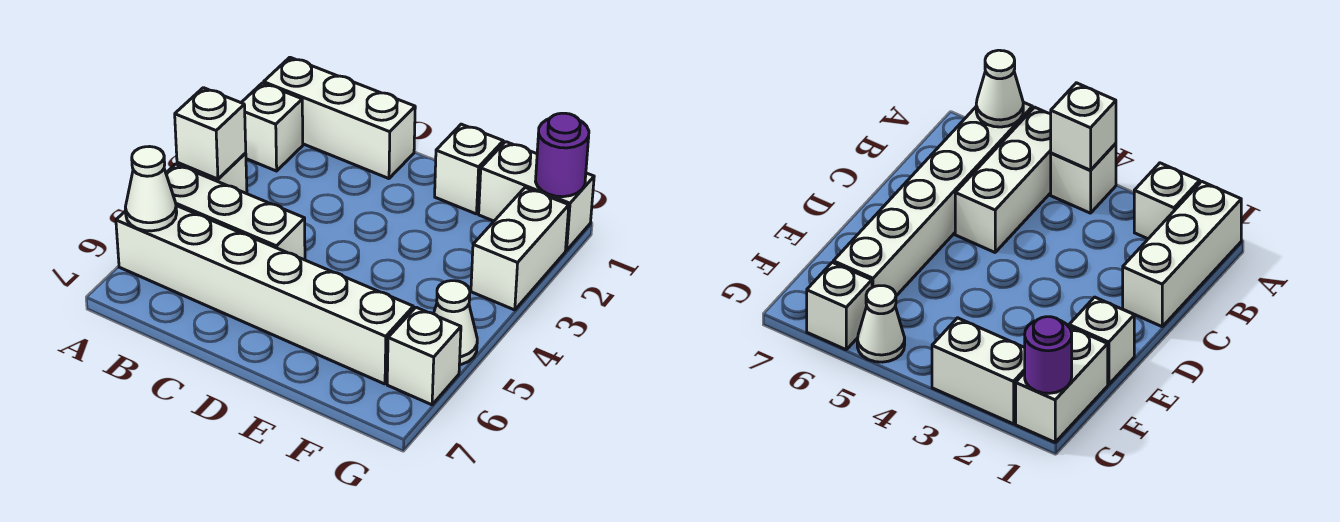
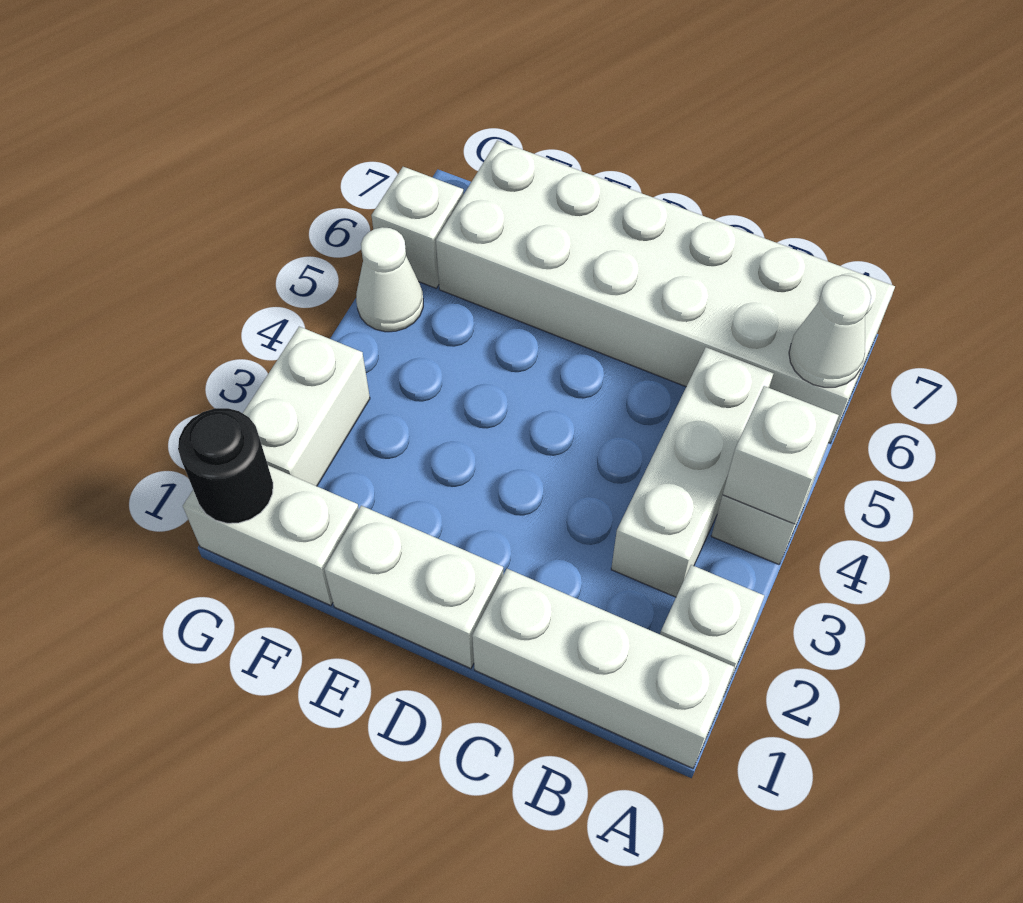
white brick A5:C5 level 1 -> white brick B3:B5 level 1
white brick A6:F6 level 1 -> white brick A6:F7 level 1
white brick E1 level 1 -> white brick D1:E1 level 1
purple round brick G1 level 2 -> black round brick G1 level 2

